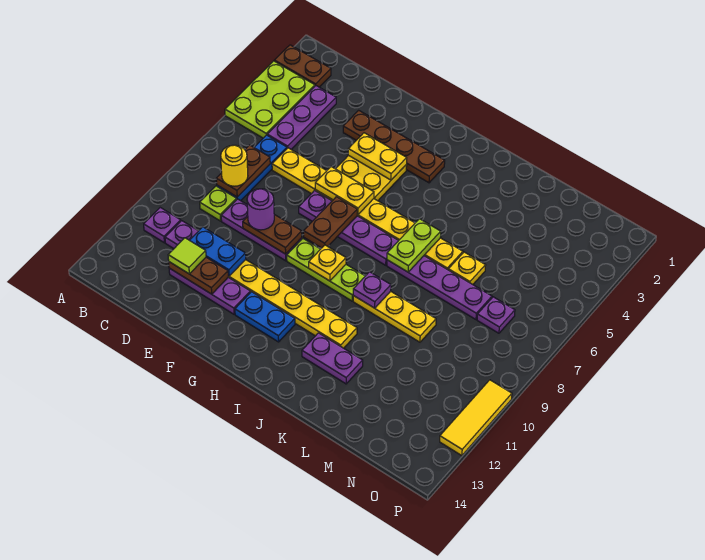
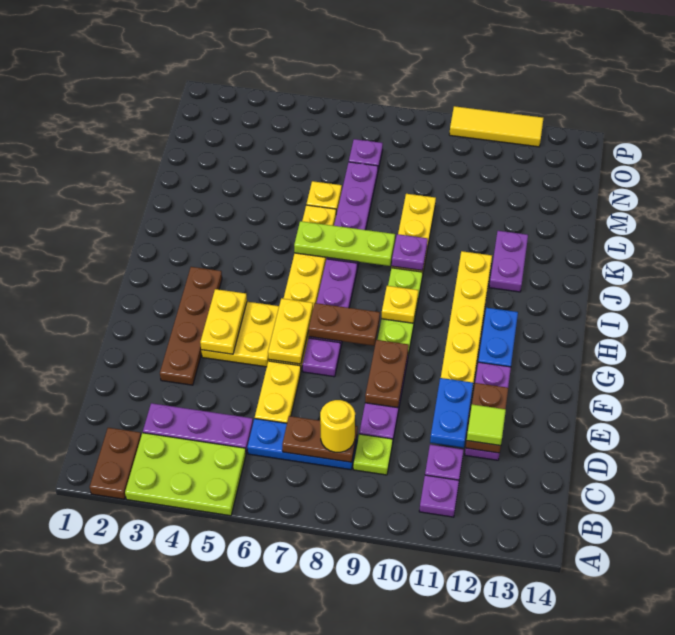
purple round brick E9 level 3 -> none
lime plate J6:J7 level 2 -> lime plate J6:J8 level 2

